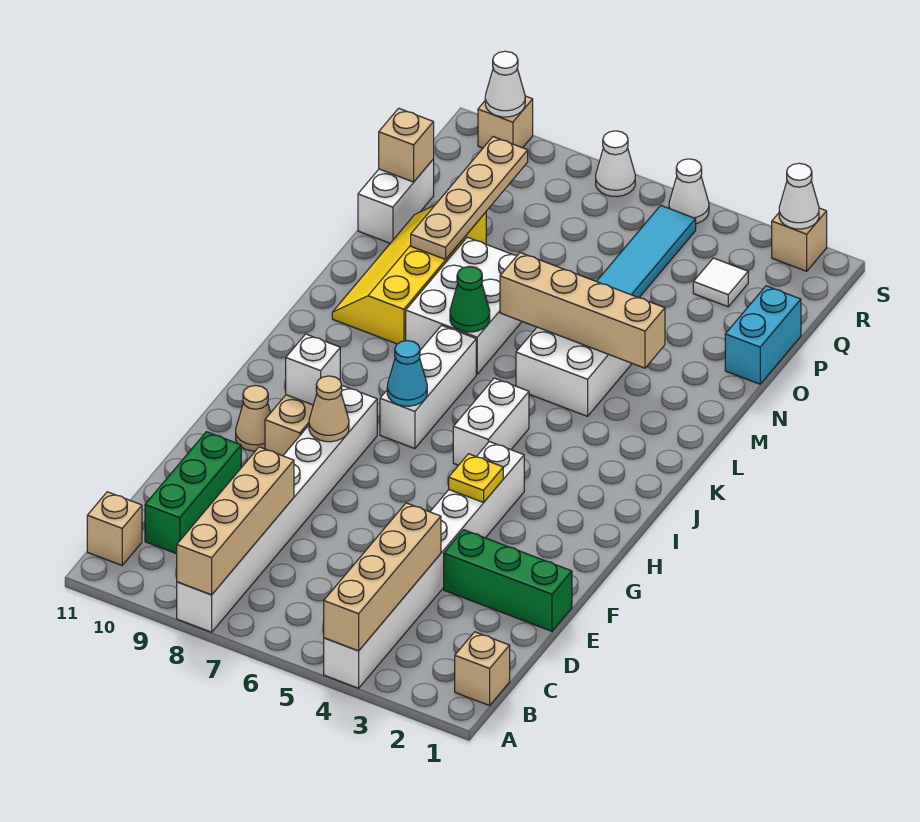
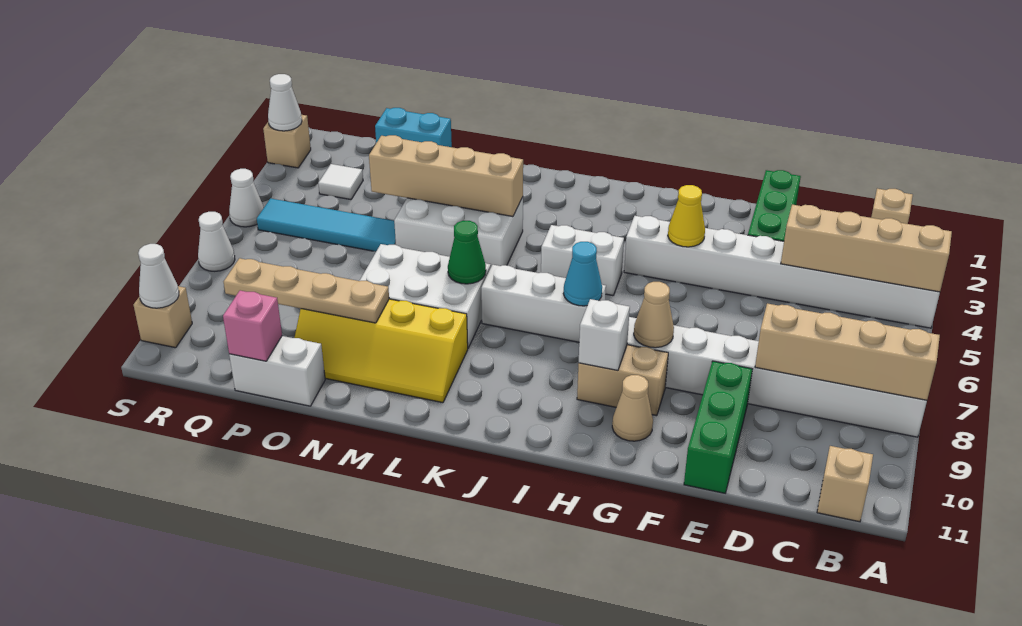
green brick C10:E10 level 1 -> green brick E9:E11 level 1
yellow plate G4 level 2 -> yellow cone G4 level 2
tan brick M3:M6 level 2 -> tan brick L4:O4 level 2
tan brick P11 level 2 -> pink brick P11 level 2

